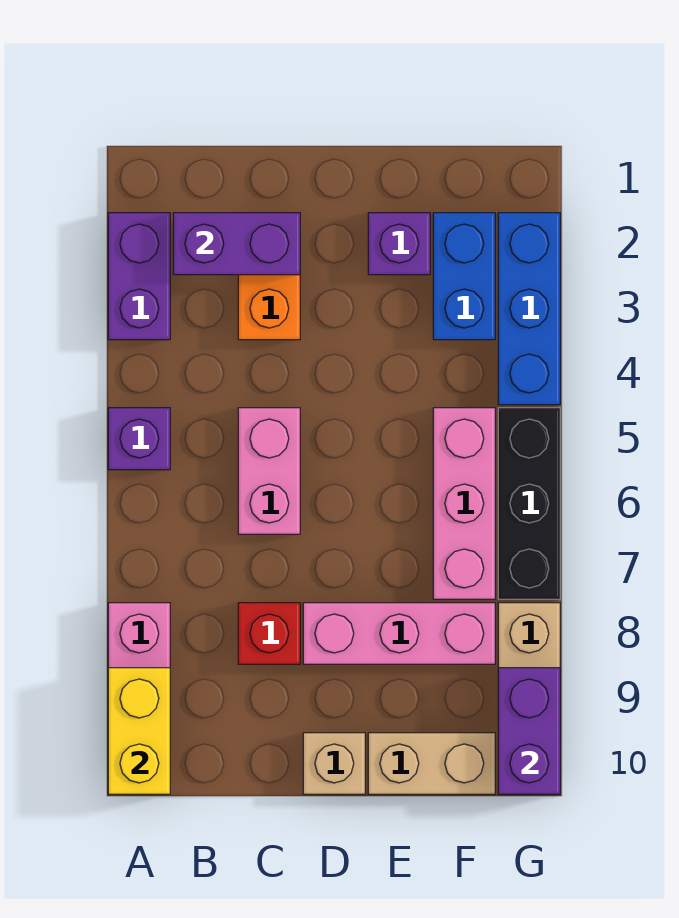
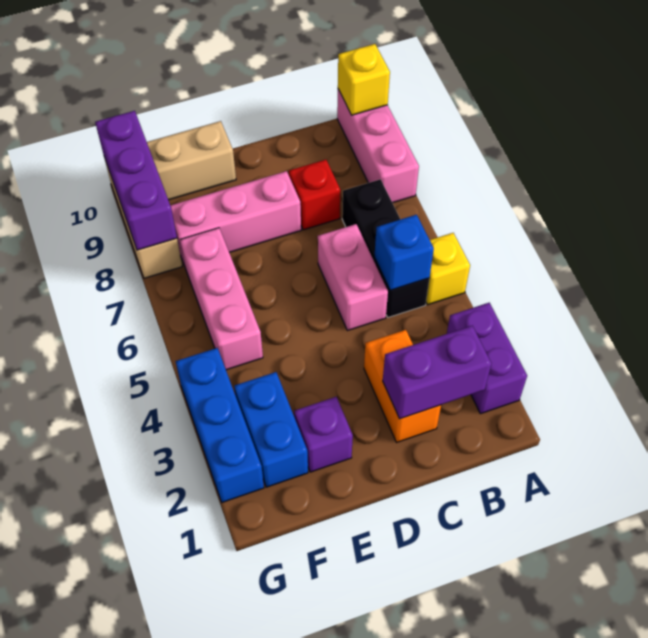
purple brick A5 level 1 -> yellow brick A5 level 1
yellow brick A9:A10 level 2 -> yellow brick A10 level 2
none -> blue brick B5 level 2
tan brick D10 level 1 -> none
black brick G5:G7 level 1 -> black brick B5:B7 level 1
purple brick G9:G10 level 2 -> purple brick G8:G10 level 2

